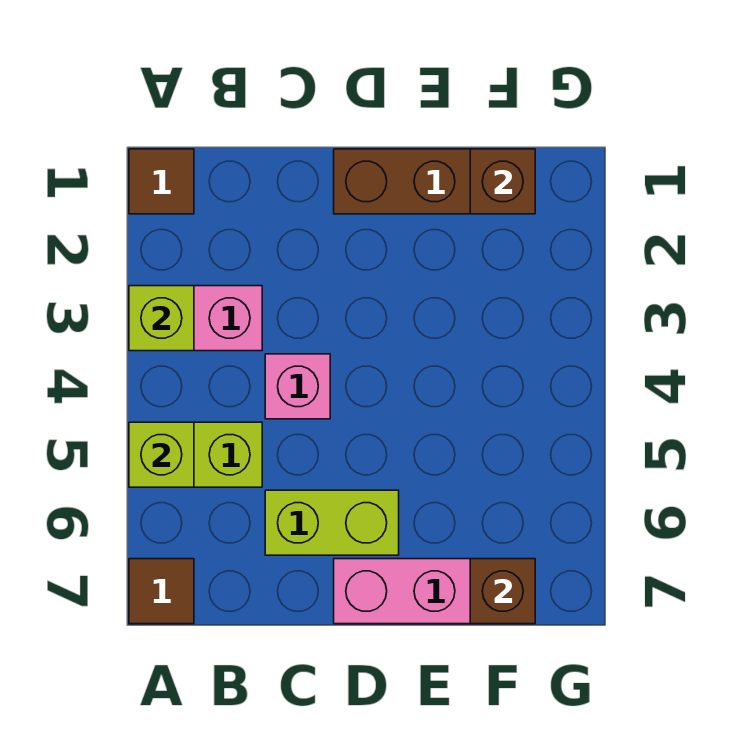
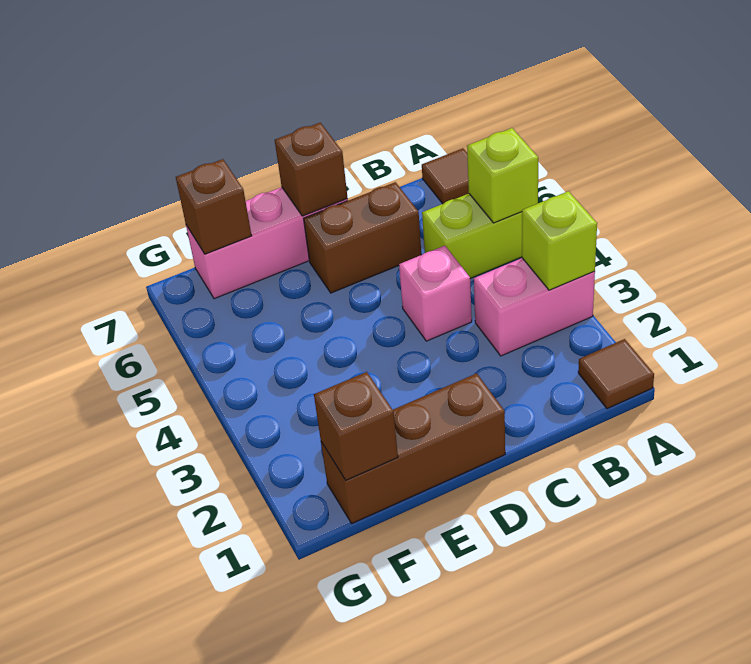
lime brick C6:D6 level 1 -> brown brick C6:D6 level 1
none -> brown brick D7 level 2

